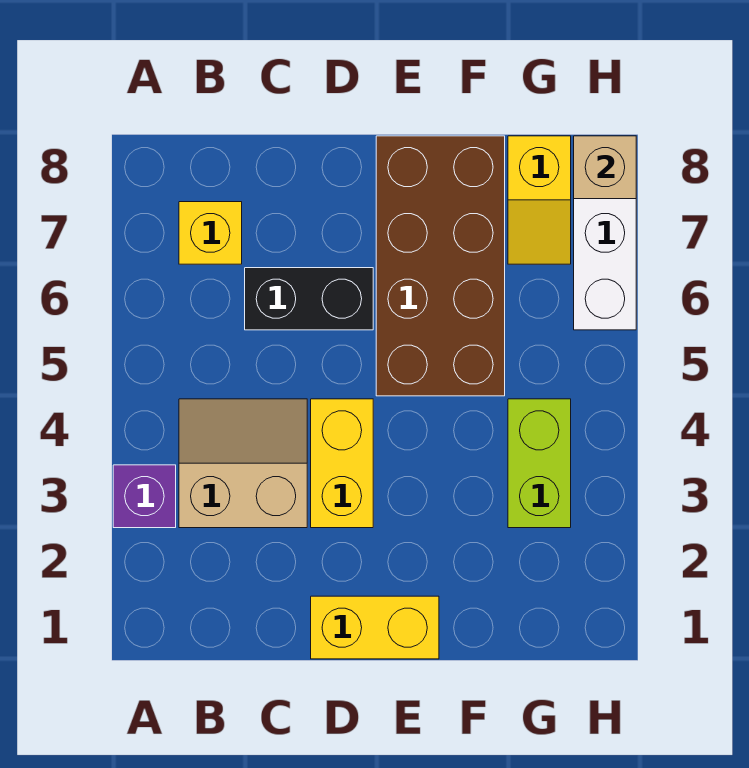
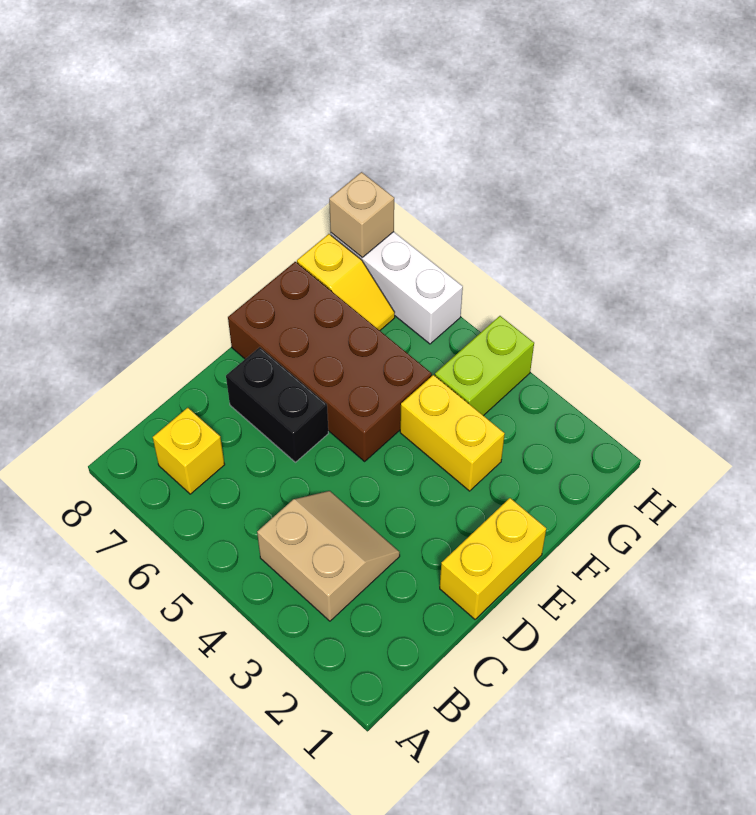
purple brick A3 level 1 -> none
tan slope B3:C4 level 1 top 3 -> tan slope B3:C4 level 1 top B
black brick C6:D6 level 1 -> black brick D6:D7 level 1
yellow brick D3:D4 level 1 -> yellow brick F3:F4 level 1
lime brick G3:G4 level 1 -> lime brick G4:H4 level 1

